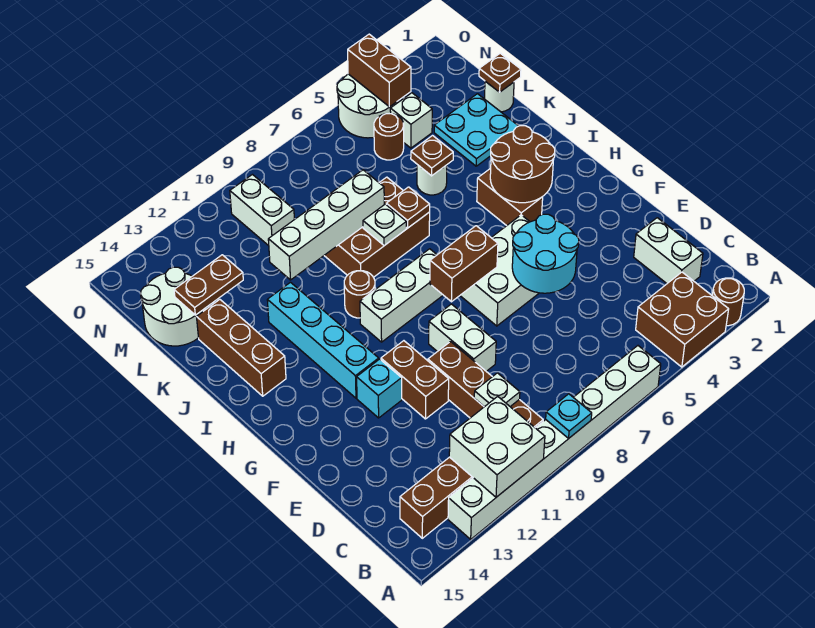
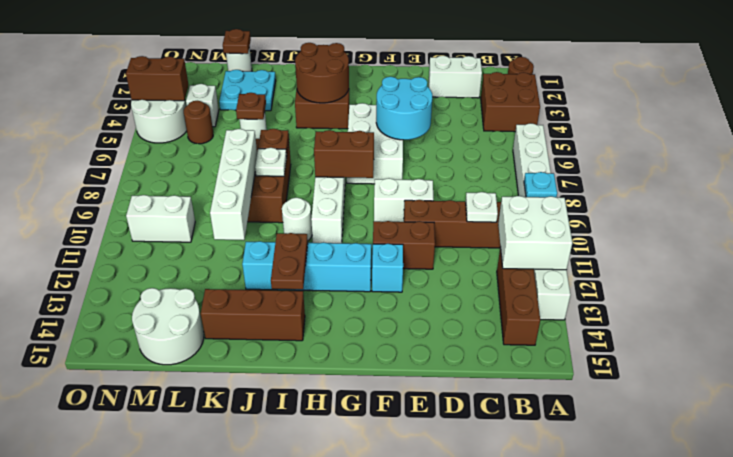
brown brick G7:G8 level 2 -> brown brick G8:H8 level 2
brown round brick I10 level 1 -> white round brick I10 level 1
brown plate L13:L14 level 2 -> brown plate I12:I13 level 2

